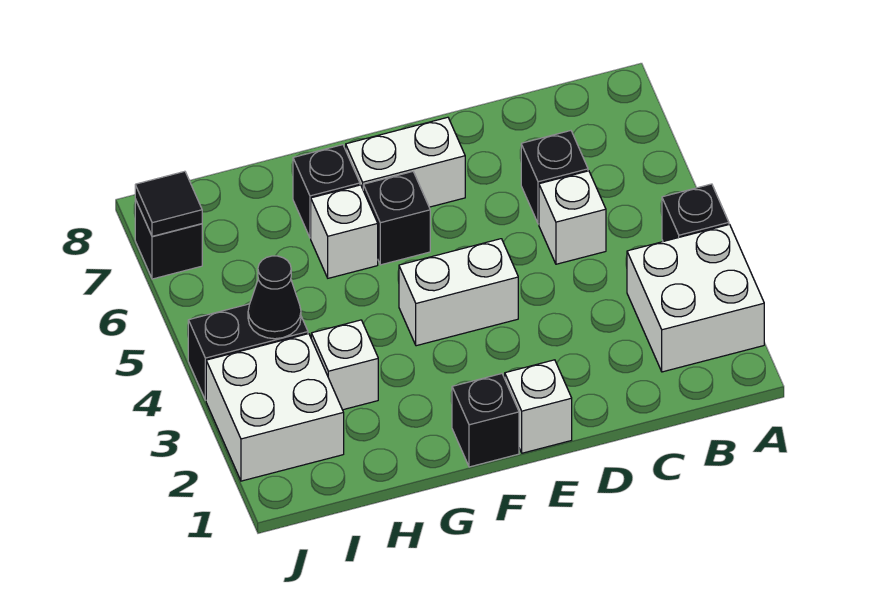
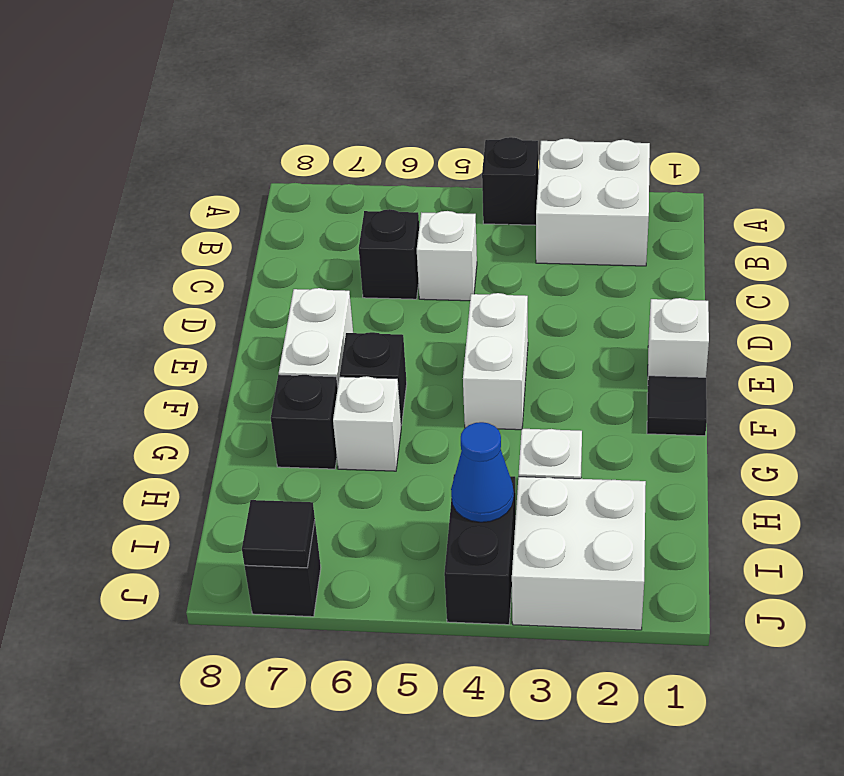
black brick F1 level 1 -> black tile F1 level 1
black cone I4 level 2 -> blue cone I4 level 2

